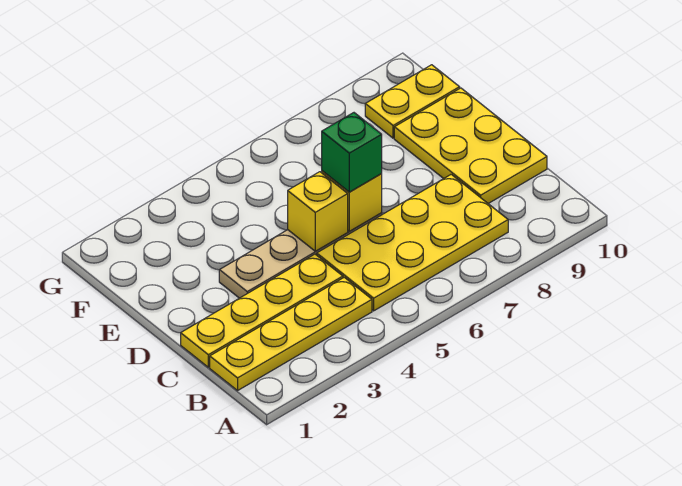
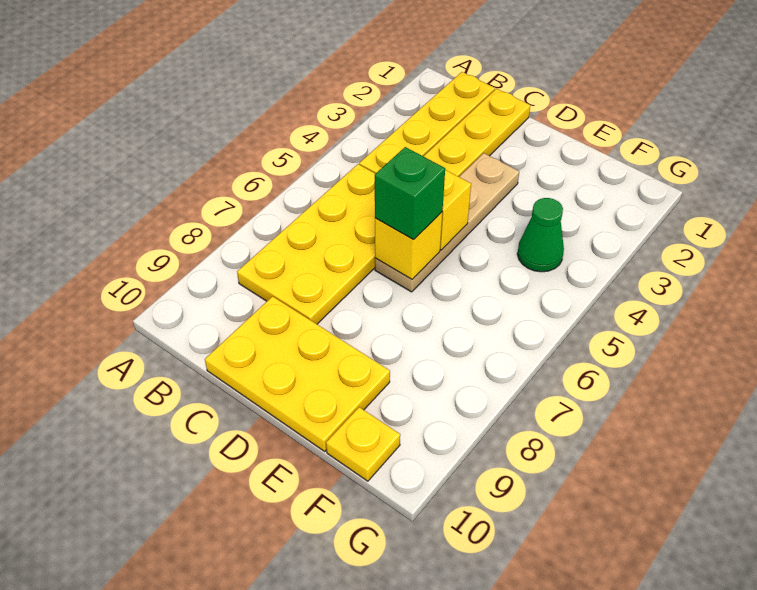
none -> green cone F4 level 1
yellow plate F9:F10 level 1 -> yellow plate F10 level 1

